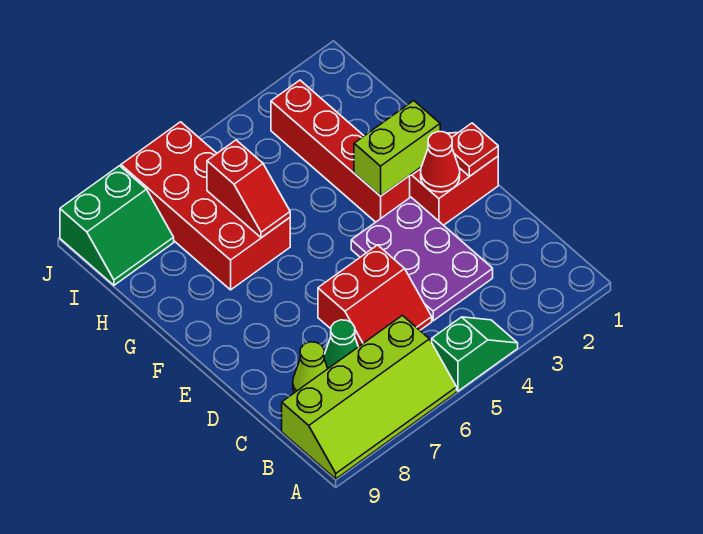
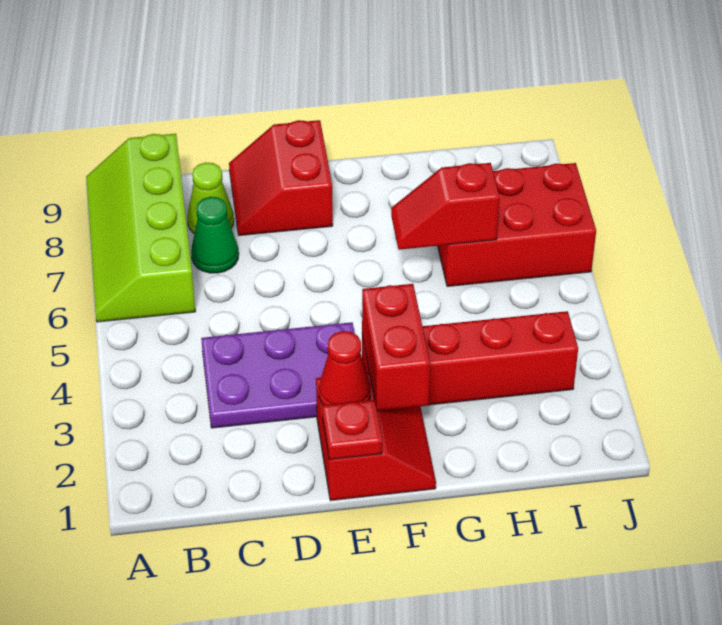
green slope A4:A5 level 1 top 5 -> none
red slope C5:D6 level 1 top D -> red slope D8:E9 level 1 top E
lime brick F2:F3 level 2 -> red brick F2:F3 level 2
red brick G6:J7 level 1 -> red brick H6:J7 level 1
green slope I8:J9 level 1 top J -> none

